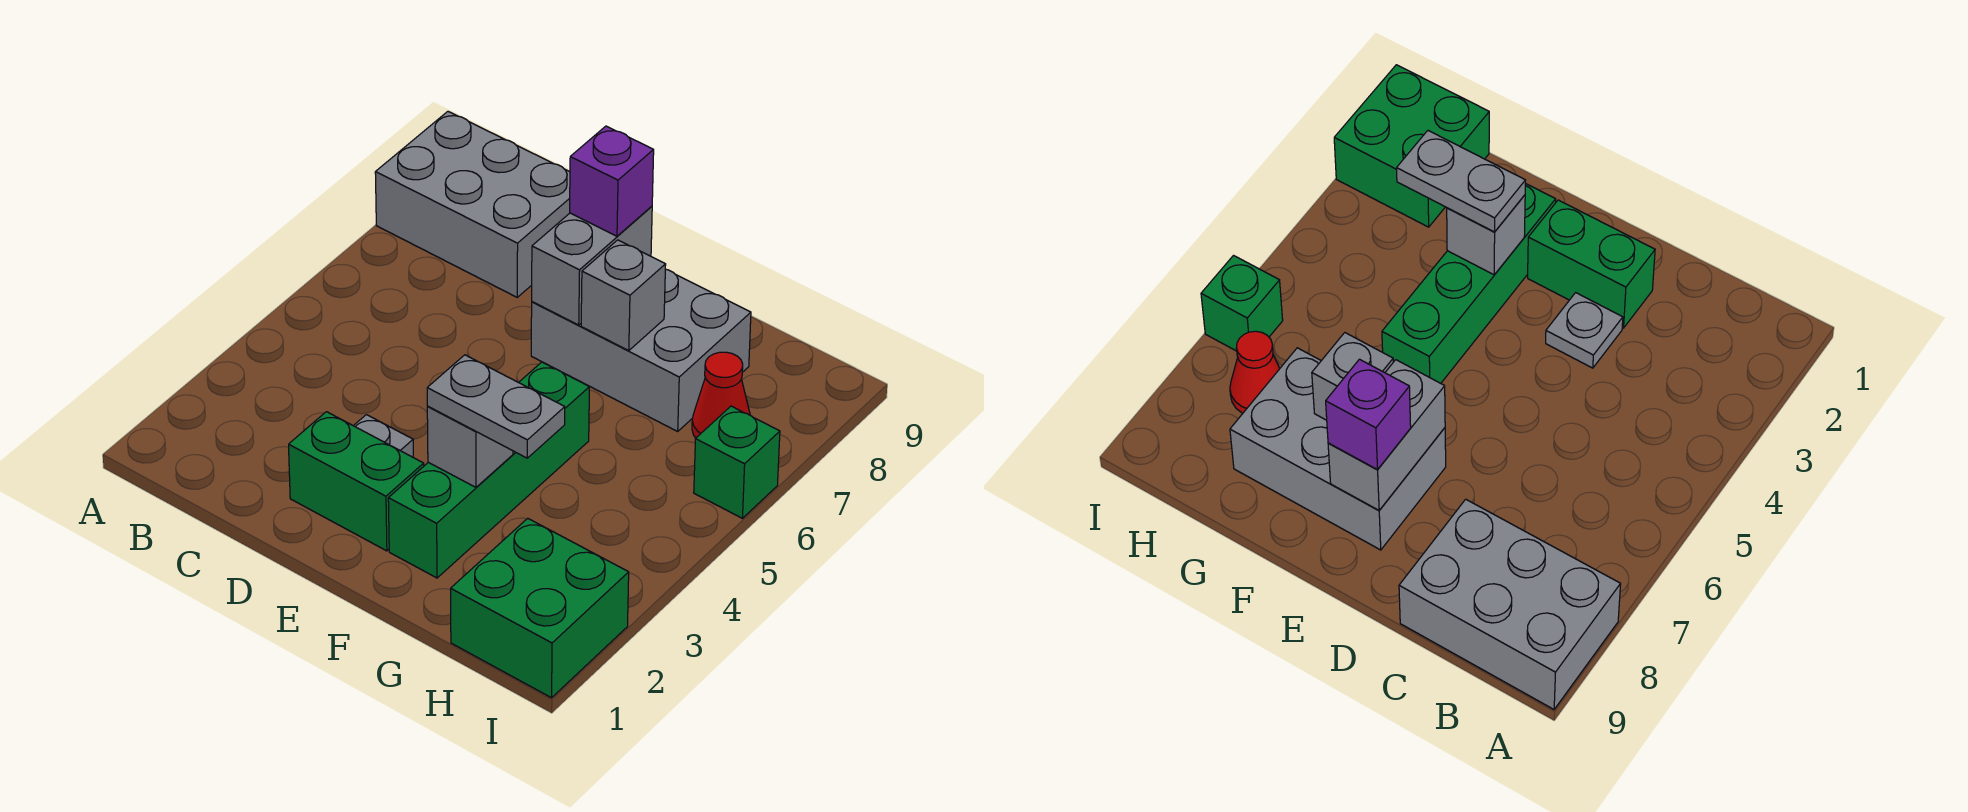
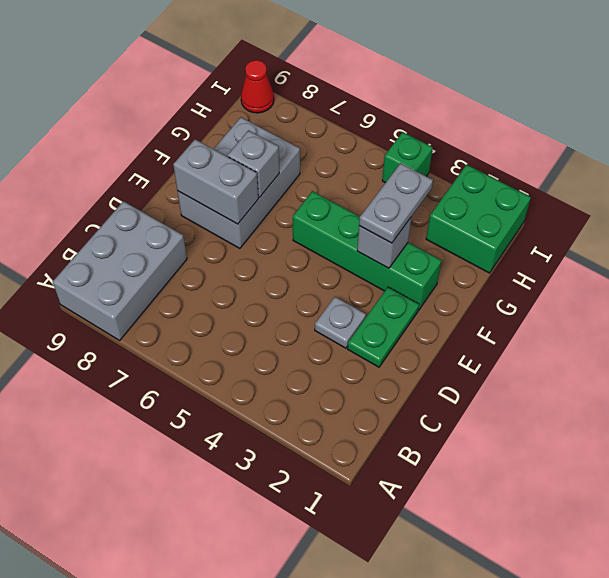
green brick D2:E2 level 1 -> green plate D2:E2 level 1
purple brick E8 level 3 -> none
red cone H7 level 1 -> red cone I9 level 1
green brick I6 level 1 -> green brick I4 level 1

